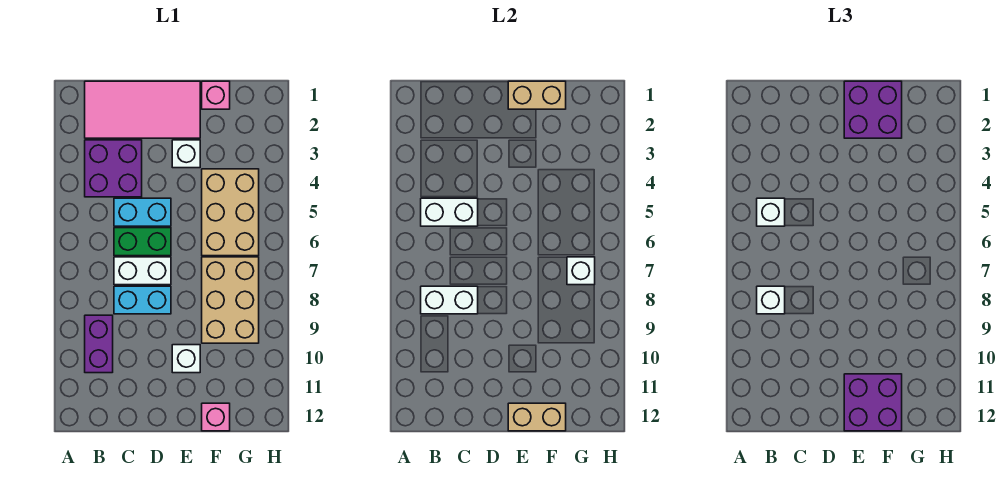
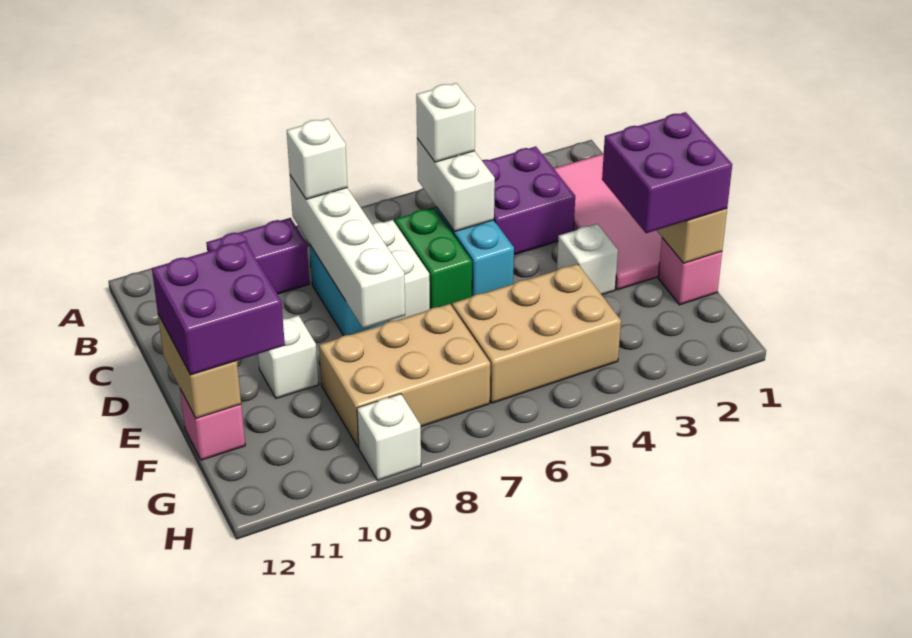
white brick B8:C8 level 2 -> white brick B8:E8 level 2
white brick G7 level 2 -> white brick H9 level 1

